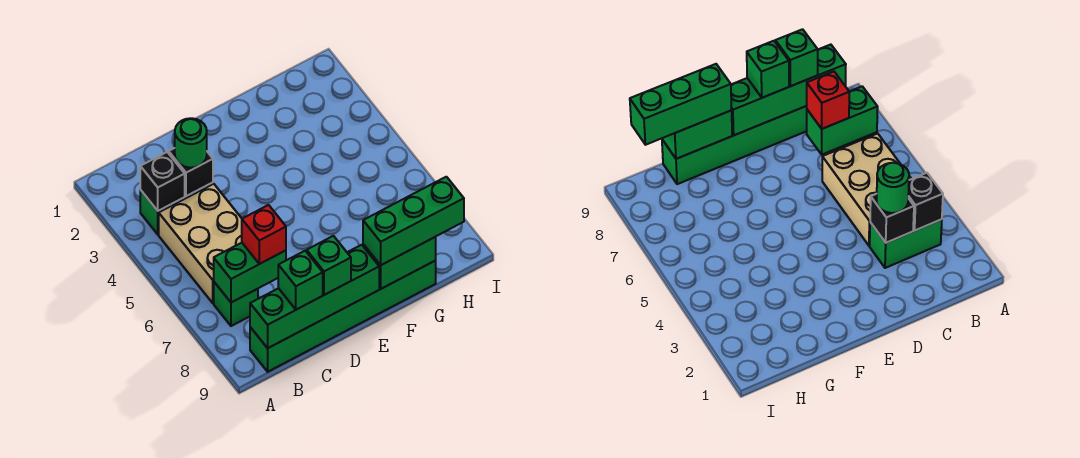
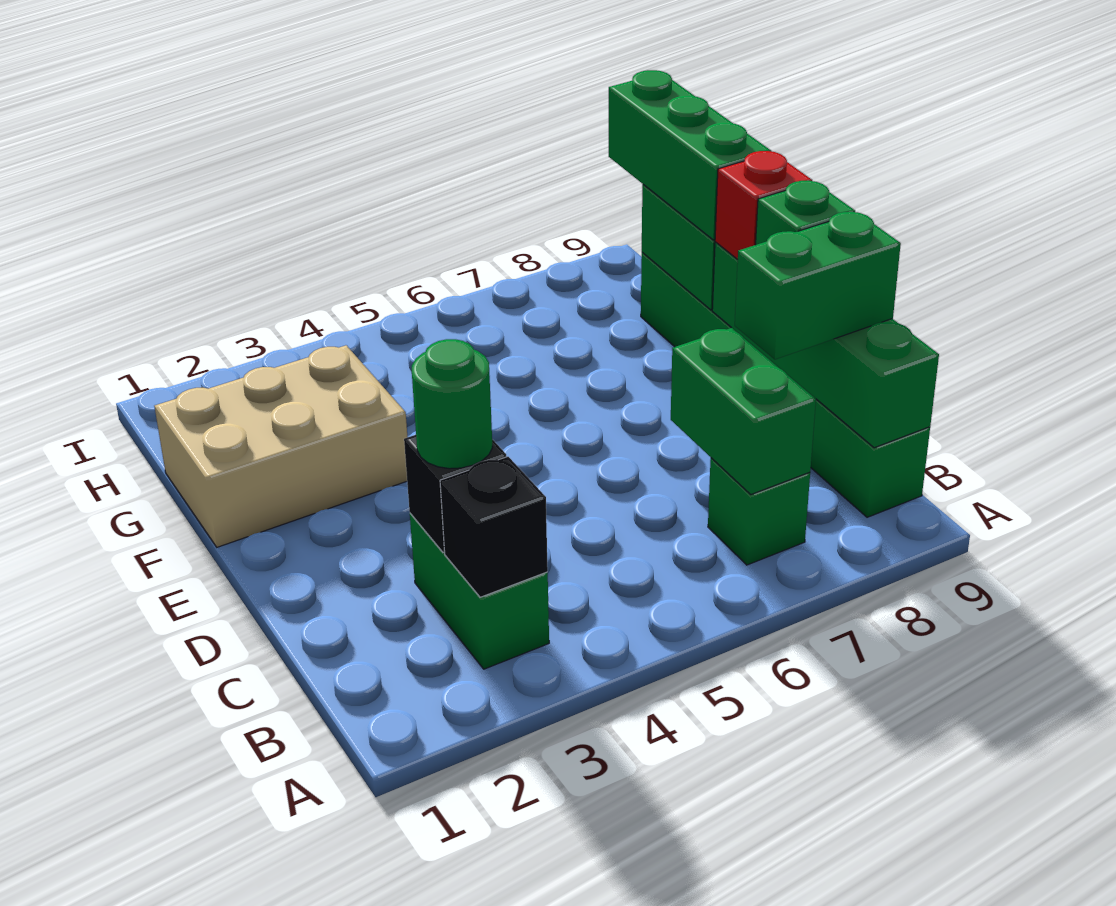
tan brick B4:C6 level 1 -> tan brick F1:G3 level 1
red brick C7 level 3 -> red brick E9 level 3
green brick C9 level 3 -> green brick C8:C9 level 3

